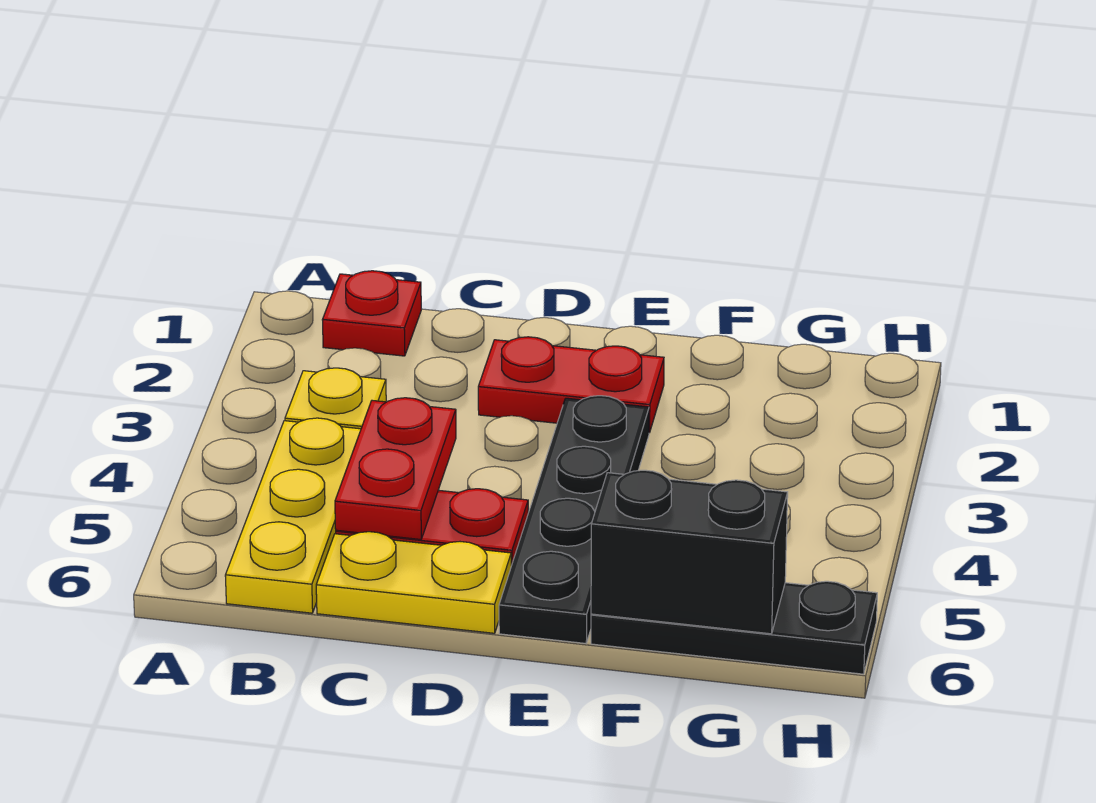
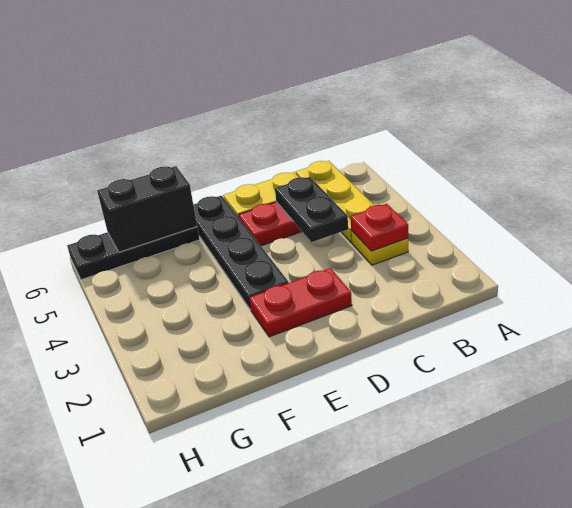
red plate B1 level 1 -> red plate B3 level 2
red plate C4:C5 level 2 -> black plate C4:C5 level 2

